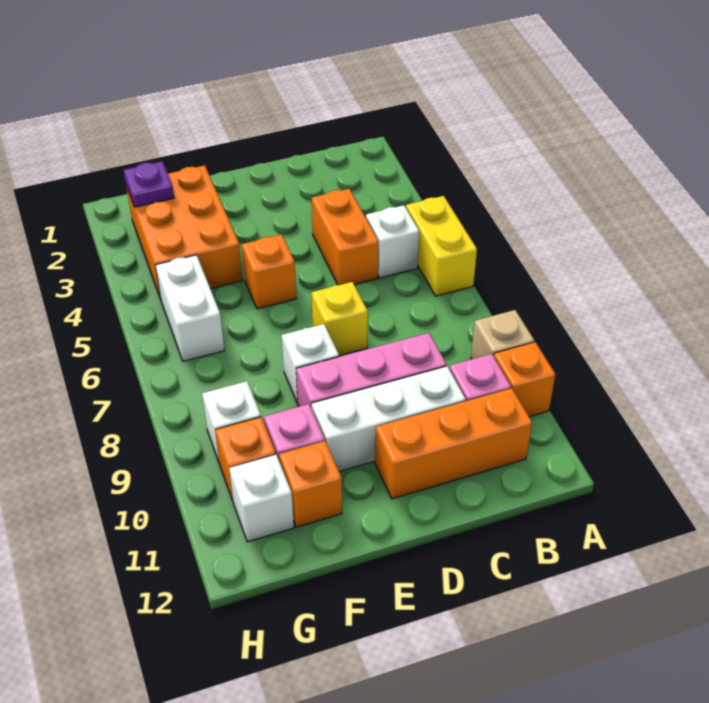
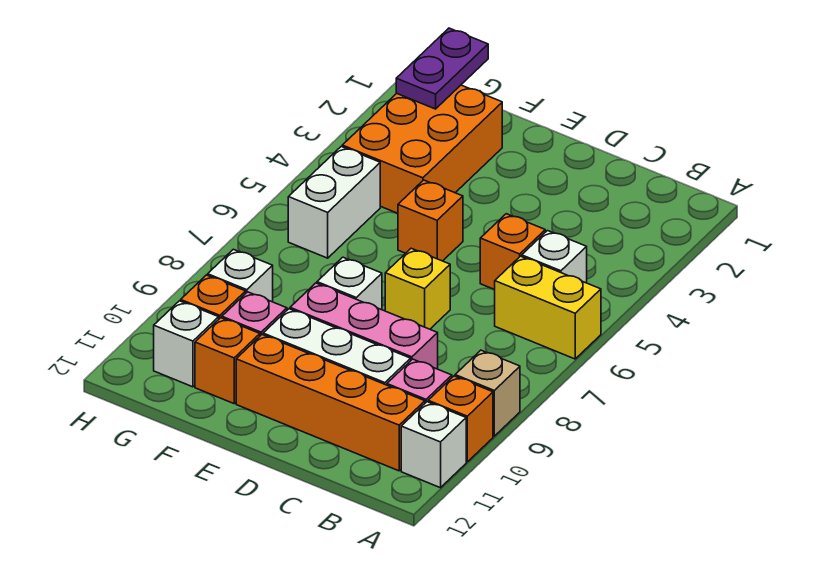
yellow brick A5:A6 level 1 -> yellow brick A6:B6 level 1
none -> white brick A11 level 1
orange brick B11:D11 level 1 -> orange brick B11:E11 level 1
orange brick C4:C5 level 1 -> orange brick C5 level 1
purple plate G2 level 2 -> purple plate G1:G2 level 2

